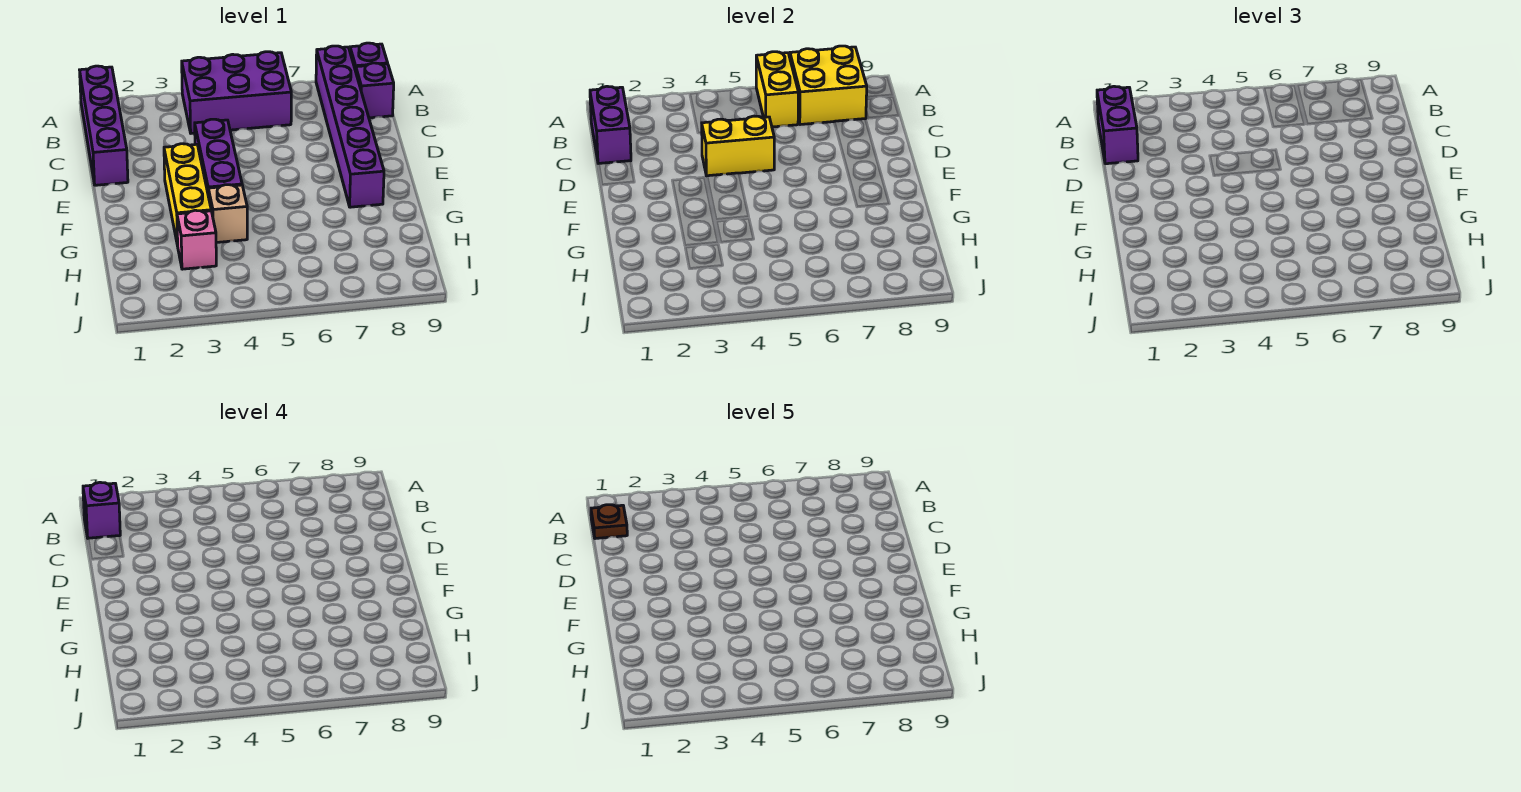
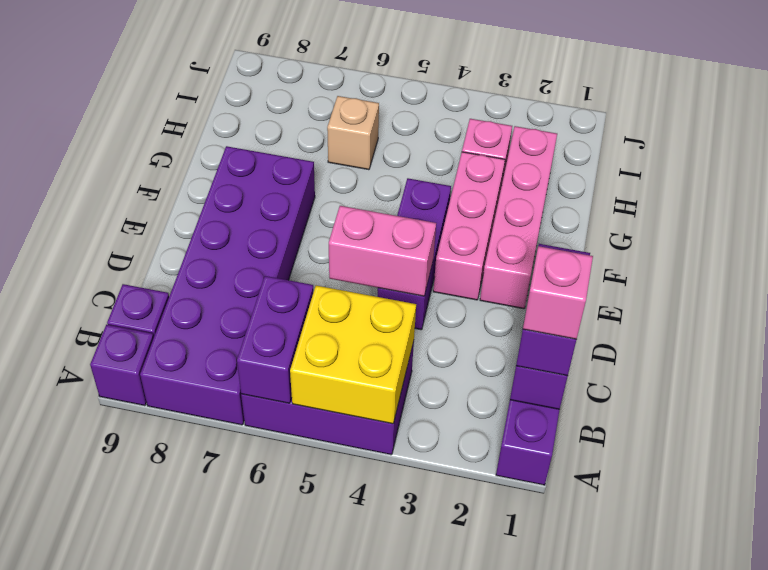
yellow brick A6:B6 level 2 -> purple brick A6:B6 level 2
yellow brick A7:B8 level 2 -> yellow brick A4:B5 level 2
purple brick A8:F8 level 1 -> purple brick A7:F8 level 1
purple brick B1 level 4 -> pink brick B1 level 4
brown plate B1 level 5 -> none
yellow brick D4:D5 level 2 -> pink brick D4:D5 level 2
none -> pink brick E2:H2 level 1
yellow brick E3:G3 level 1 -> pink brick E3:G3 level 1
tan brick G4 level 1 -> tan brick H6 level 1

